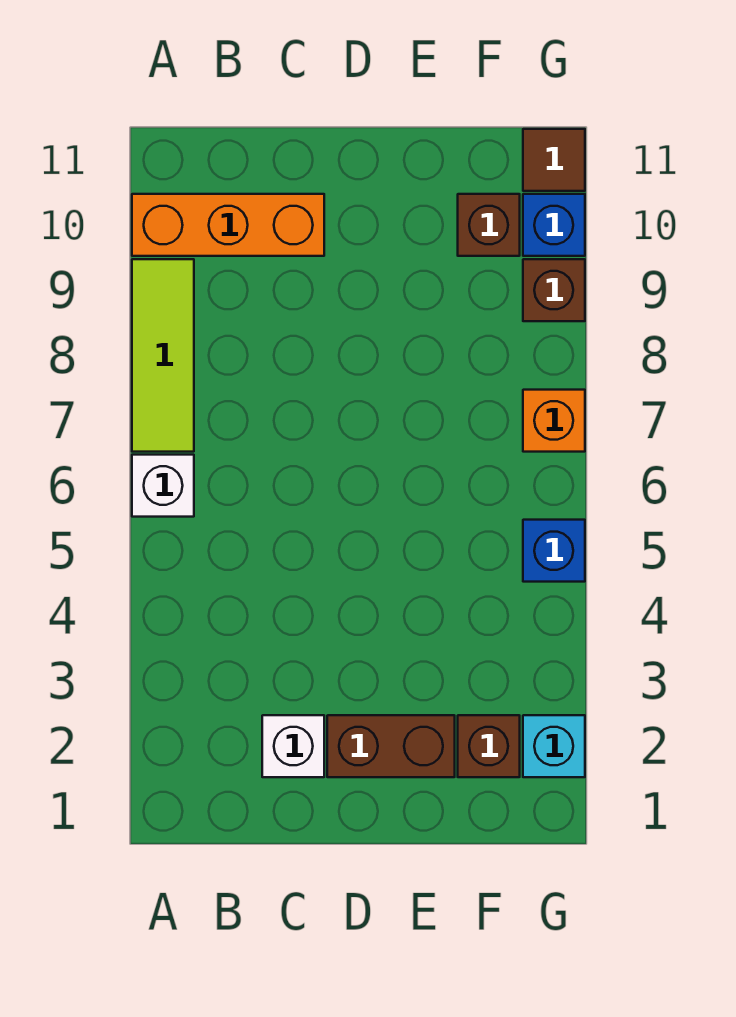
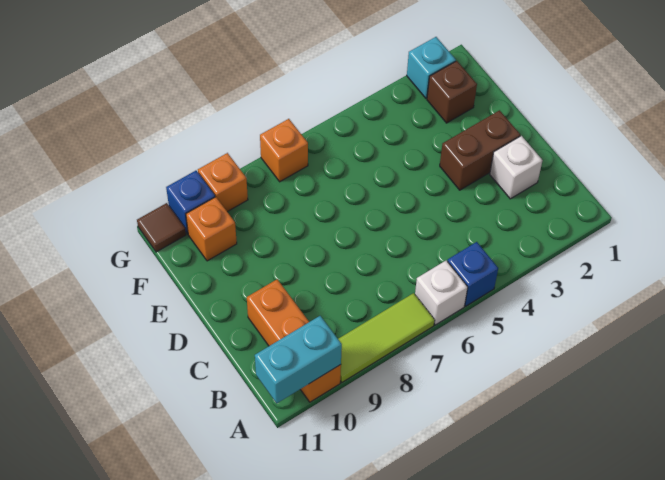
none -> cyan brick A10:A11 level 2
brown brick D2:E2 level 1 -> brown brick D2:D3 level 1
brown brick F10 level 1 -> orange brick F10 level 1
blue brick G5 level 1 -> blue brick A5 level 1
brown brick G9 level 1 -> orange brick G9 level 1

